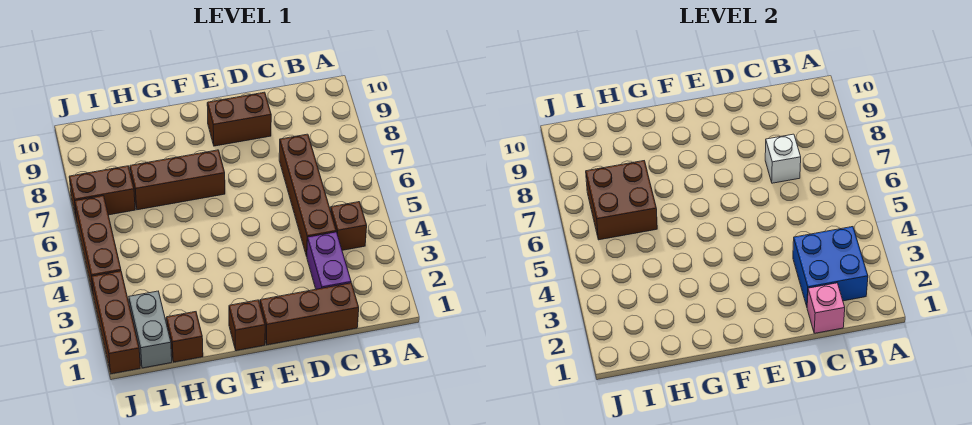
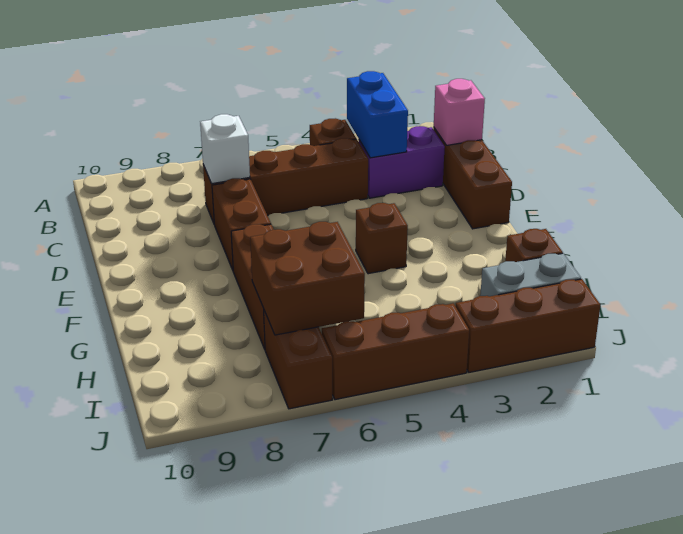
blue brick B2:C3 level 2 -> blue brick B3:C3 level 2
brown brick D9:E9 level 1 -> brown brick D7:E7 level 1
brown brick F1 level 1 -> brown brick F4 level 1

